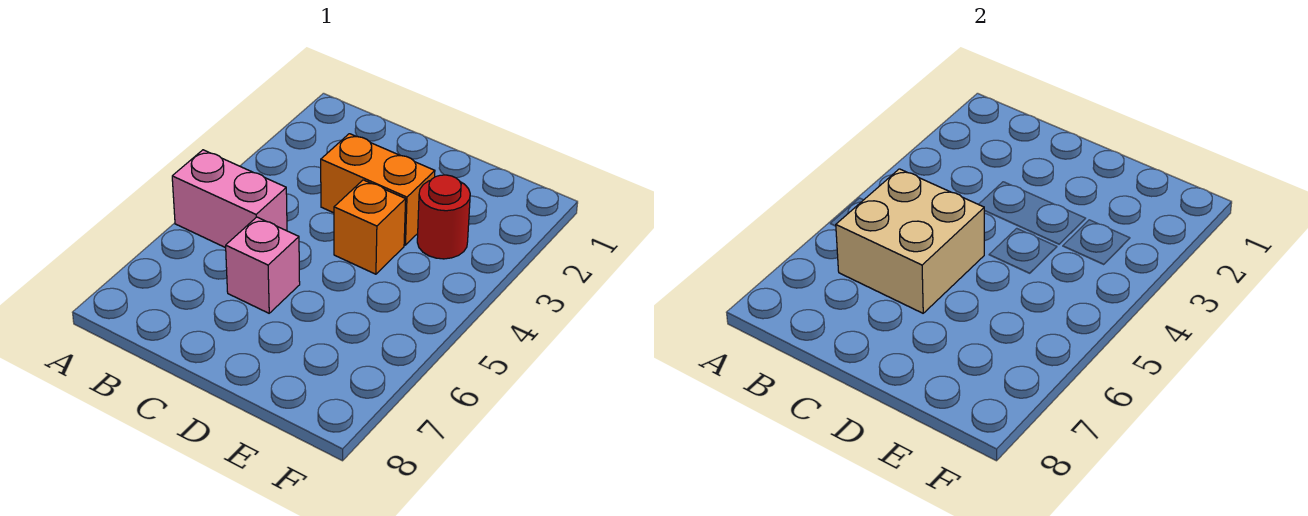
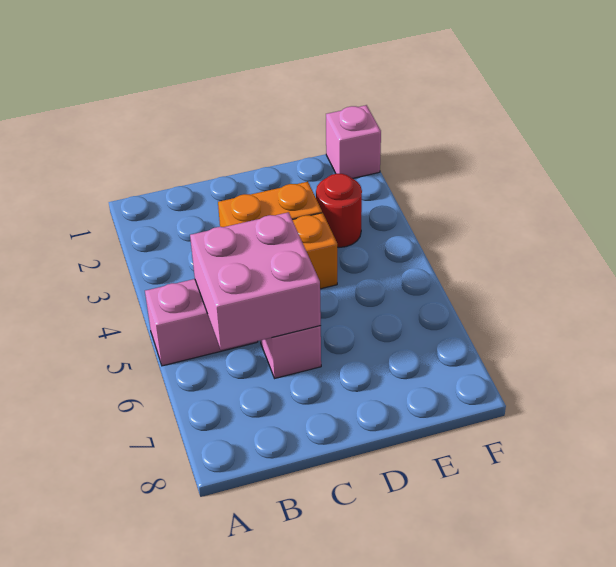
tan brick B5:C6 level 2 -> pink brick B5:C6 level 2
none -> pink brick F1 level 1

